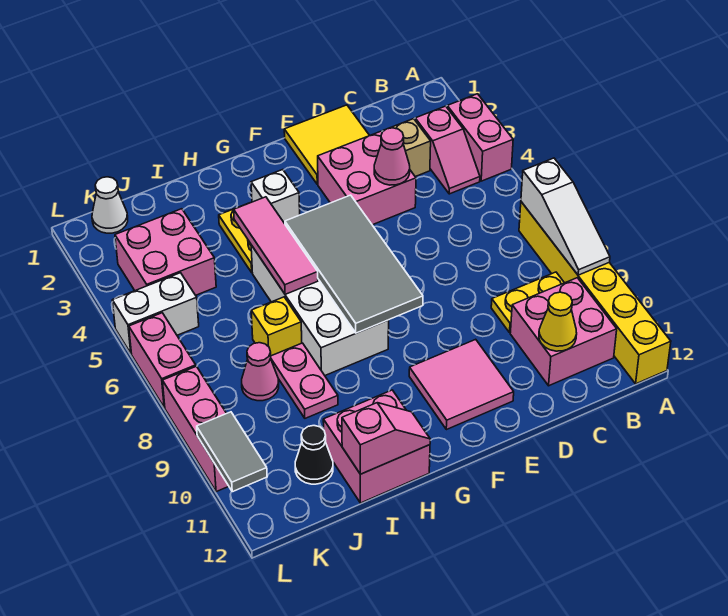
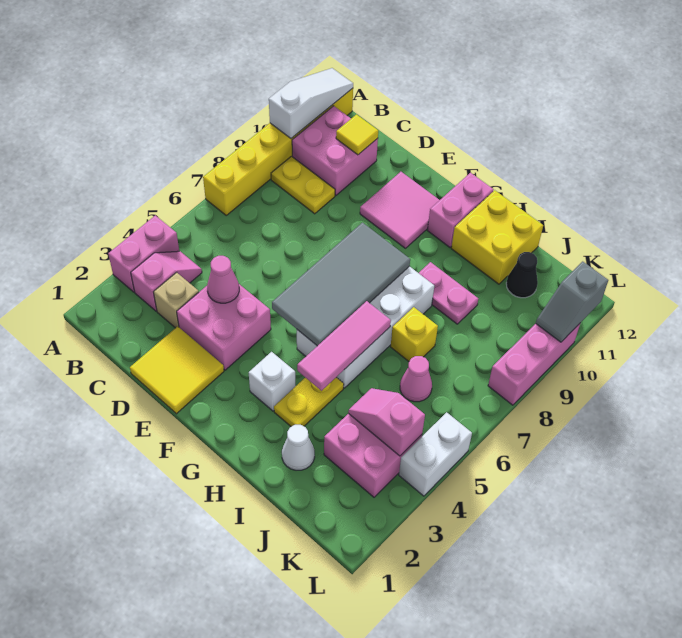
white slope A7:A9 level 2 top 7 -> white slope A10:A12 level 2 top 10
yellow cone C11 level 2 -> yellow tile C11 level 2
pink brick H11:I12 level 1 -> yellow brick H11:I12 level 1
pink slope H12:I12 level 2 top I -> pink slope J4:K4 level 2 top K
pink plate I8:I9 level 1 -> pink plate H9:I9 level 1
pink cone J8 level 1 -> pink cone J6 level 1
white cone K1 level 1 -> white cone I2 level 1
white brick K5:L5 level 1 -> white brick L4:L5 level 1
pink brick L6:L7 level 1 -> pink brick G11:G12 level 1
grey tile L10:L11 level 2 -> grey slope L10:L11 level 2 top 11

